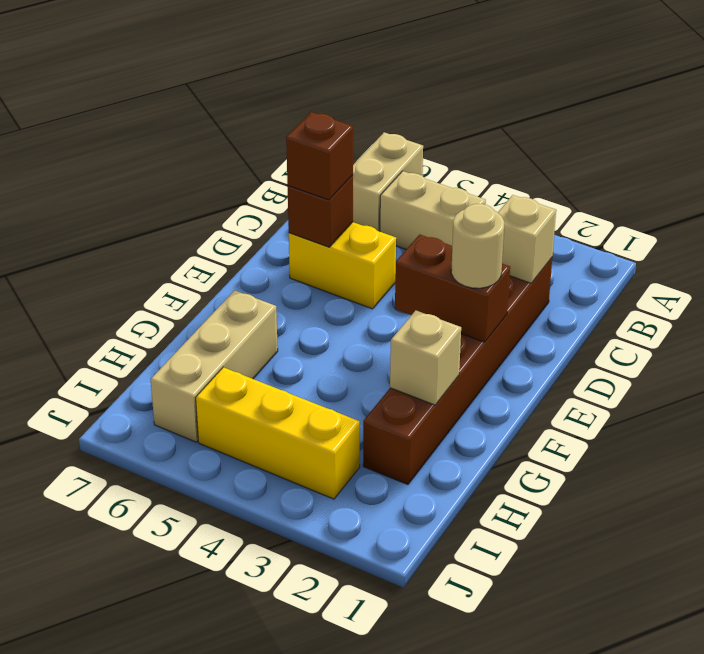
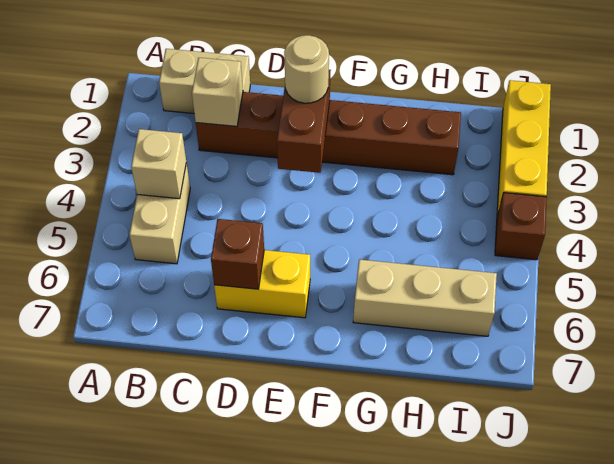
tan brick A6:B6 level 1 -> tan brick B1:C1 level 1
yellow brick D5:D6 level 1 -> yellow brick D6:E6 level 1
brown brick D6 level 3 -> brown brick J4 level 1
tan brick G2 level 2 -> tan brick B4 level 2
yellow brick I3:I5 level 1 -> yellow brick J1:J3 level 1

